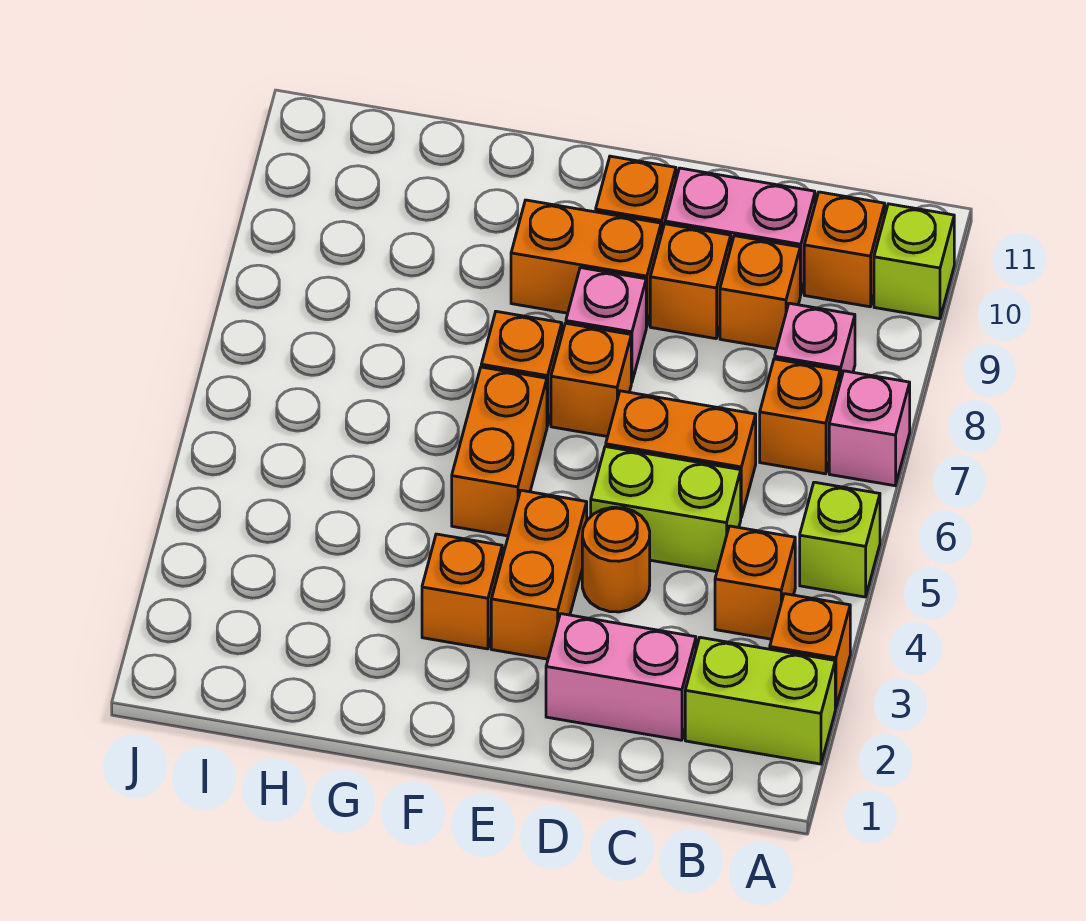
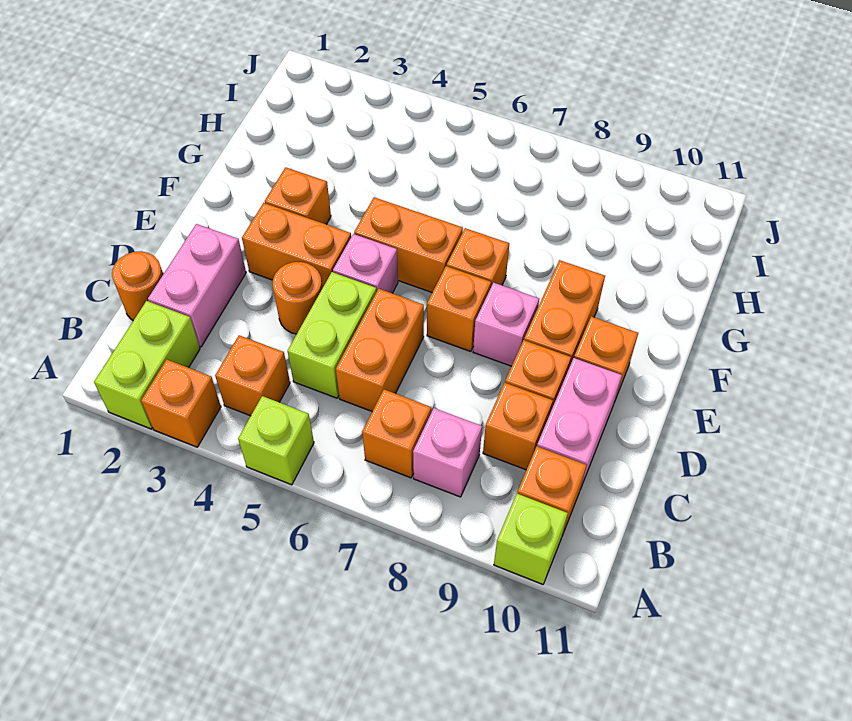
pink brick A7 level 1 -> pink brick E5 level 1
none -> orange round brick C1 level 1

